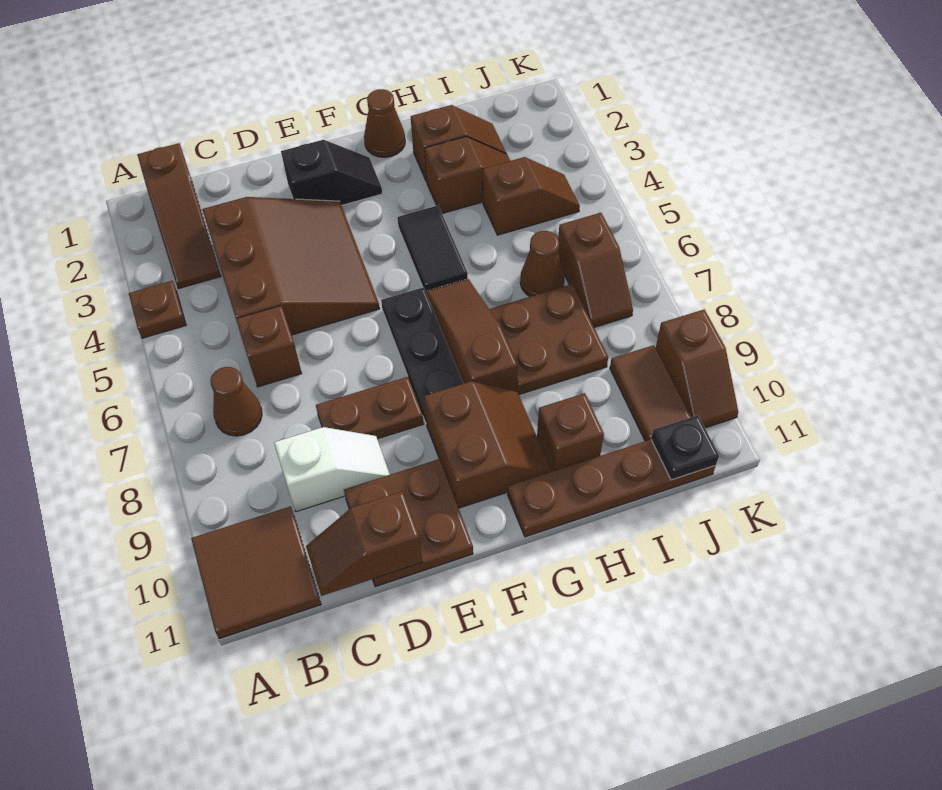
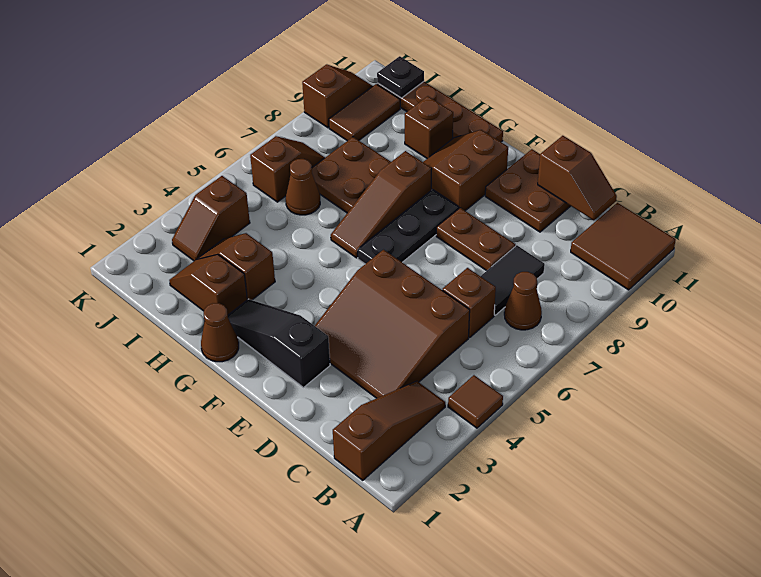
brown plate A4 level 1 -> brown tile A4 level 1
brown slope C3:E5 level 1 top C -> brown slope C3:E5 level 1 top 5
white slope C9:D9 level 1 top C -> none
black slope E2:F2 level 1 top E -> black slope E2:G2 level 1 top E
black tile G4:G5 level 1 -> black tile C7:C8 level 1
brown slope I4:J4 level 1 top I -> brown slope J3:J4 level 1 top 4

